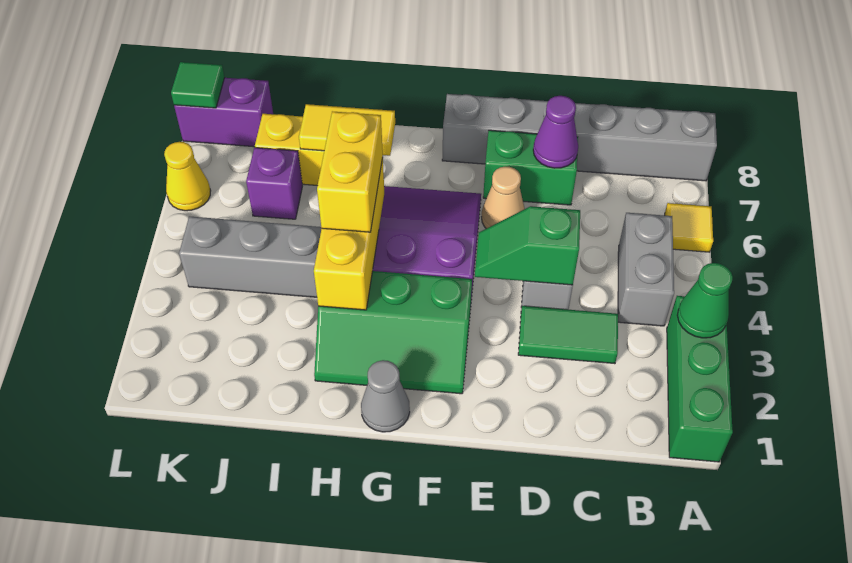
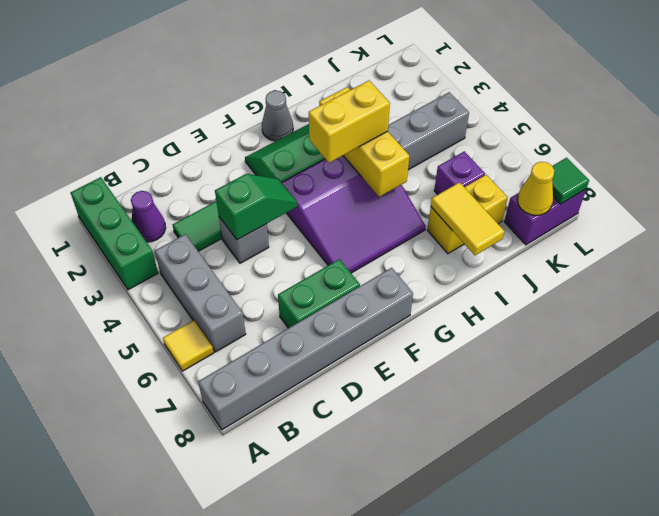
green cone A3 level 2 -> none
grey brick B4:B5 level 1 -> grey brick B4:B6 level 1
purple cone D7 level 2 -> purple cone B2 level 1
tan cone E6 level 1 -> none
yellow brick H4:H5 level 3 -> yellow brick G4:H4 level 3
yellow tile H7:I7 level 2 -> yellow tile I7:I8 level 2
yellow cone L6 level 1 -> yellow cone K8 level 2

